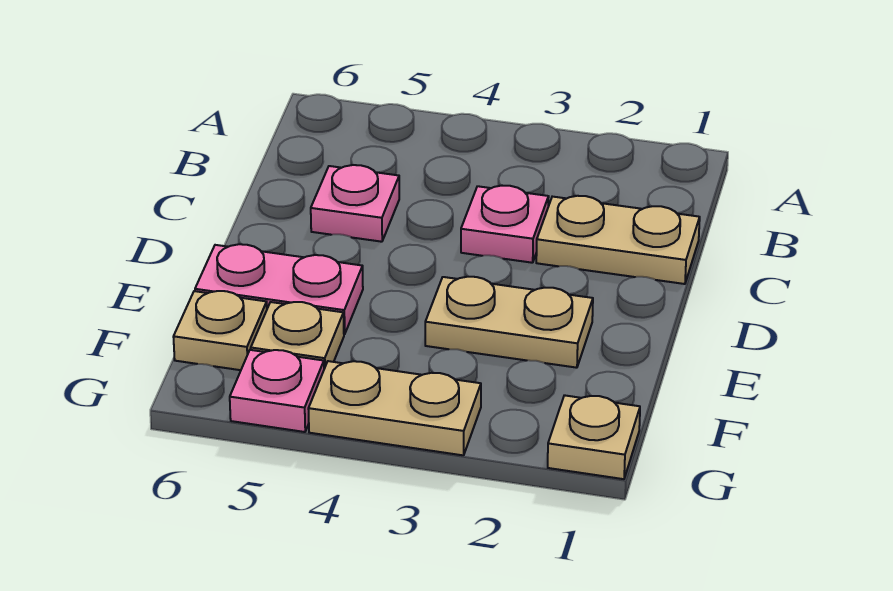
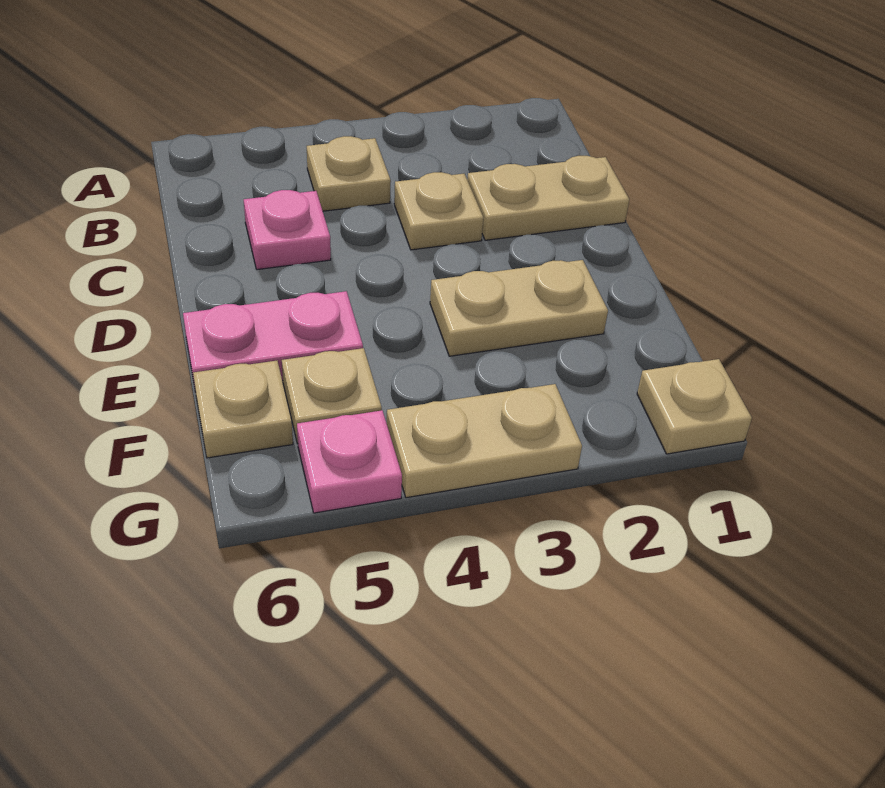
none -> tan plate B4 level 1
pink plate C3 level 1 -> tan plate C3 level 1

